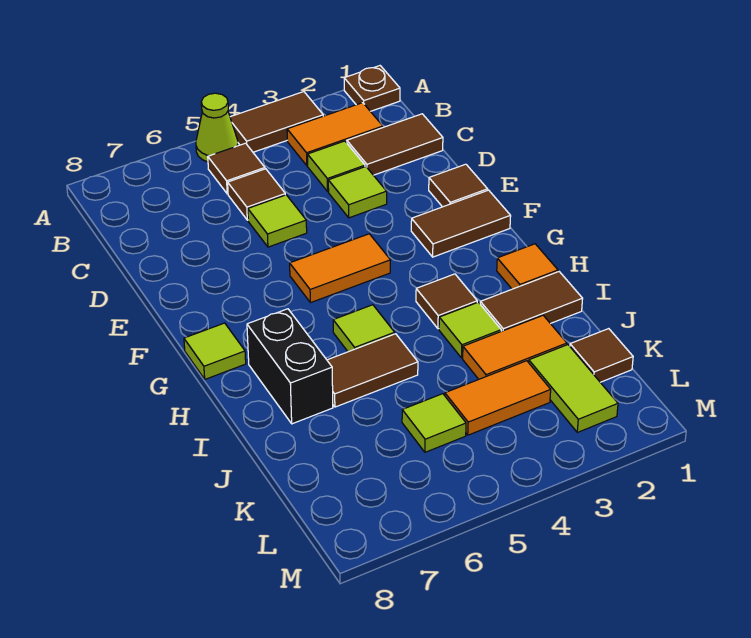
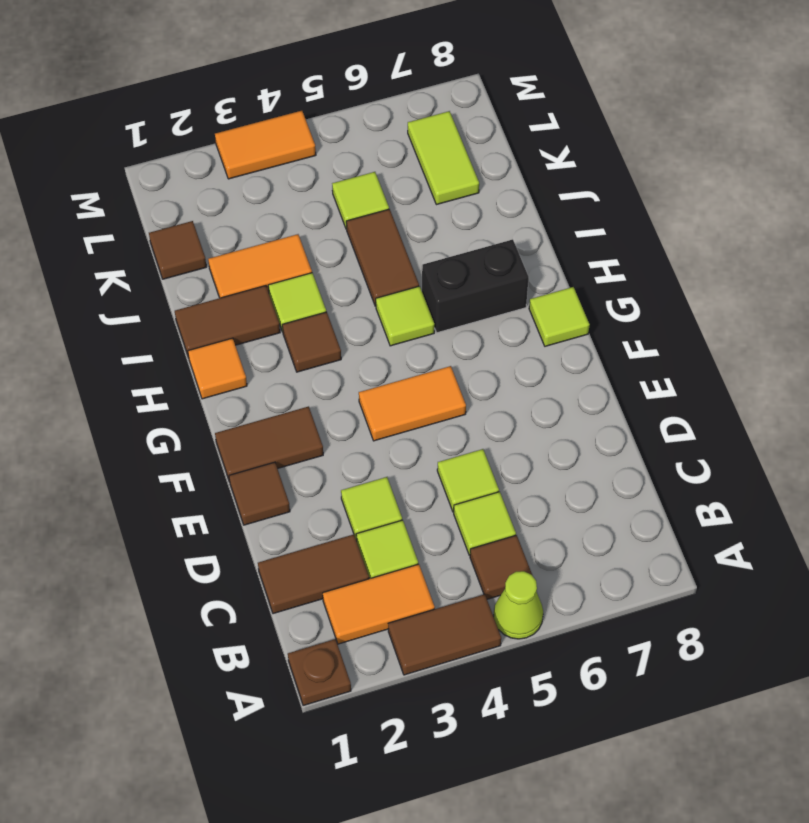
brown tile C5 level 1 -> lime tile C5 level 1
black brick H7:I7 level 1 -> black brick H6:H7 level 1
brown tile I5:I6 level 1 -> brown tile I5:J5 level 1
lime tile K2:L2 level 1 -> lime tile K7:L7 level 1
orange tile K3:K4 level 1 -> orange tile M3:M4 level 1

